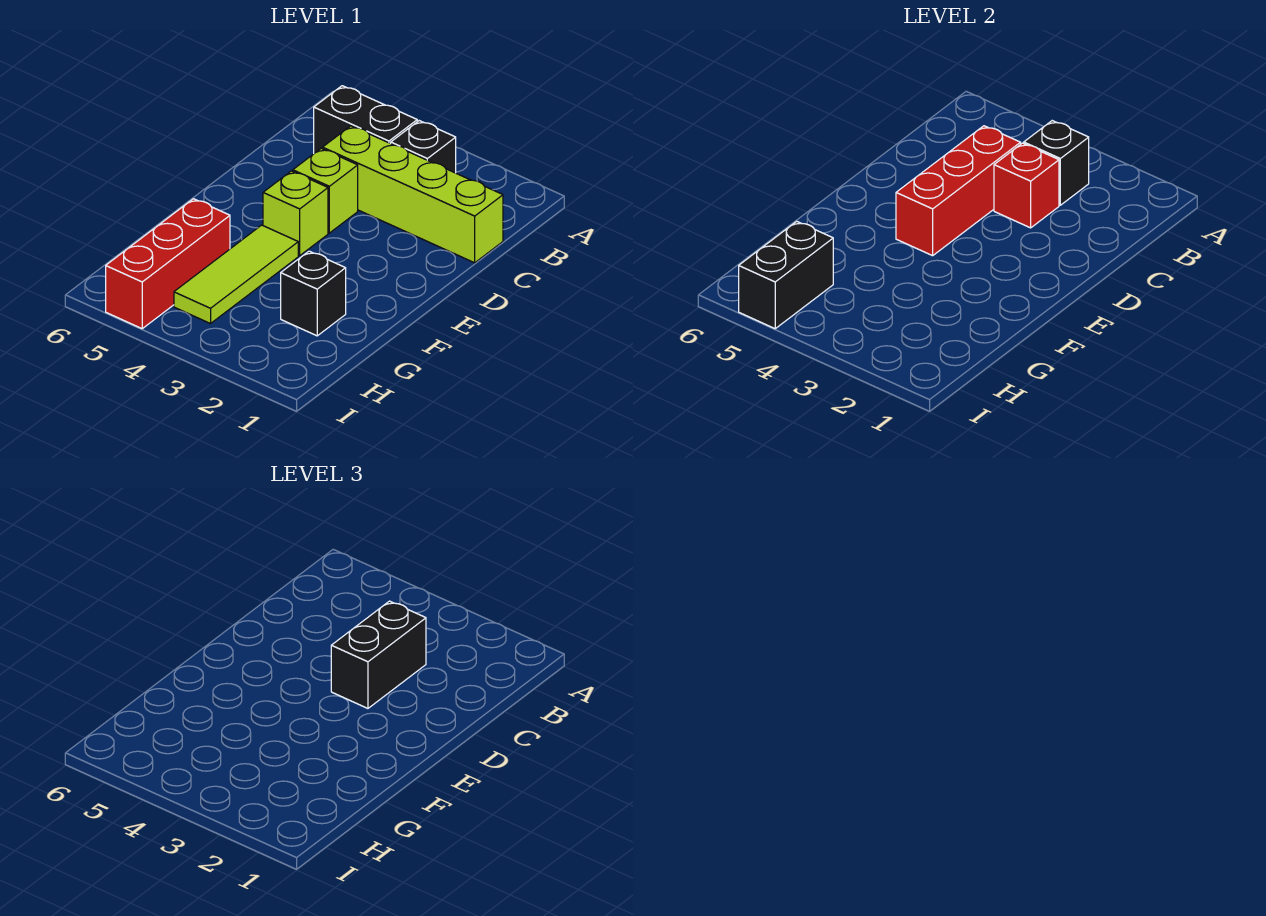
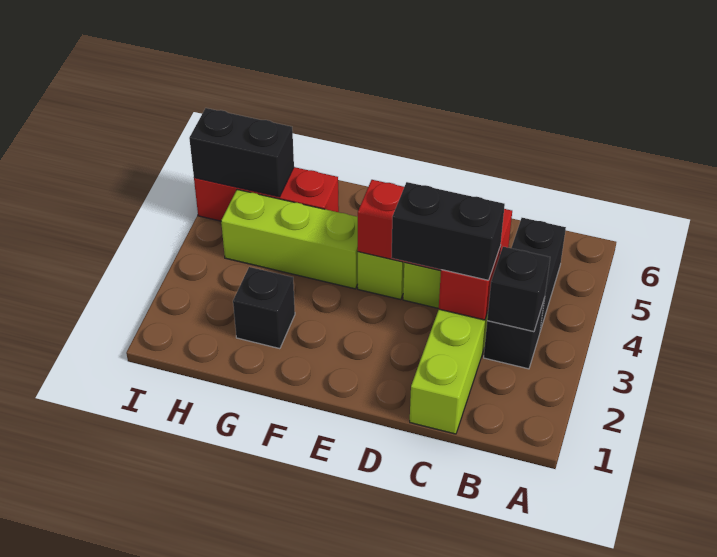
lime tile F4:H4 level 1 -> lime brick F4:H4 level 1

